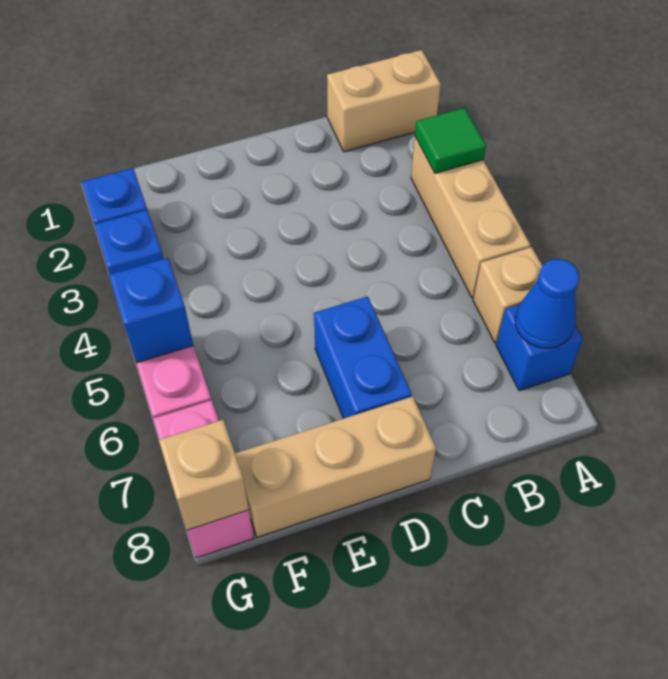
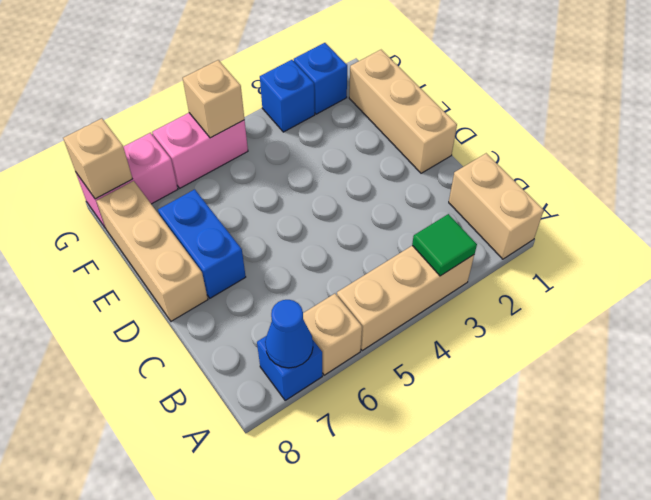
none -> tan brick D1:F1 level 1
blue brick D6:D7 level 1 -> blue brick D7:E7 level 1
blue brick G5 level 2 -> tan brick G5 level 2

